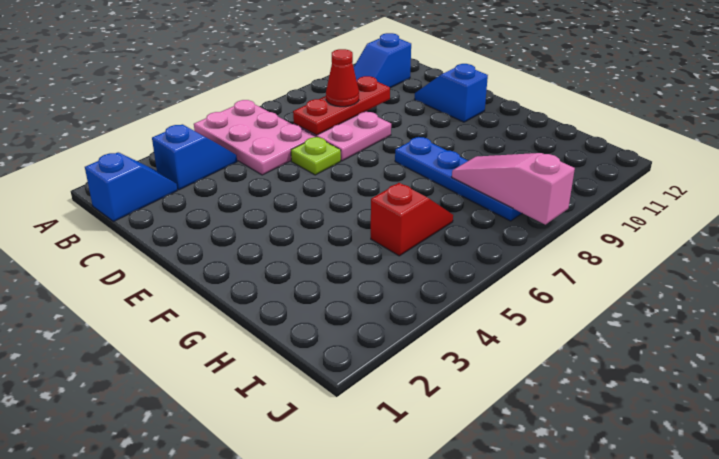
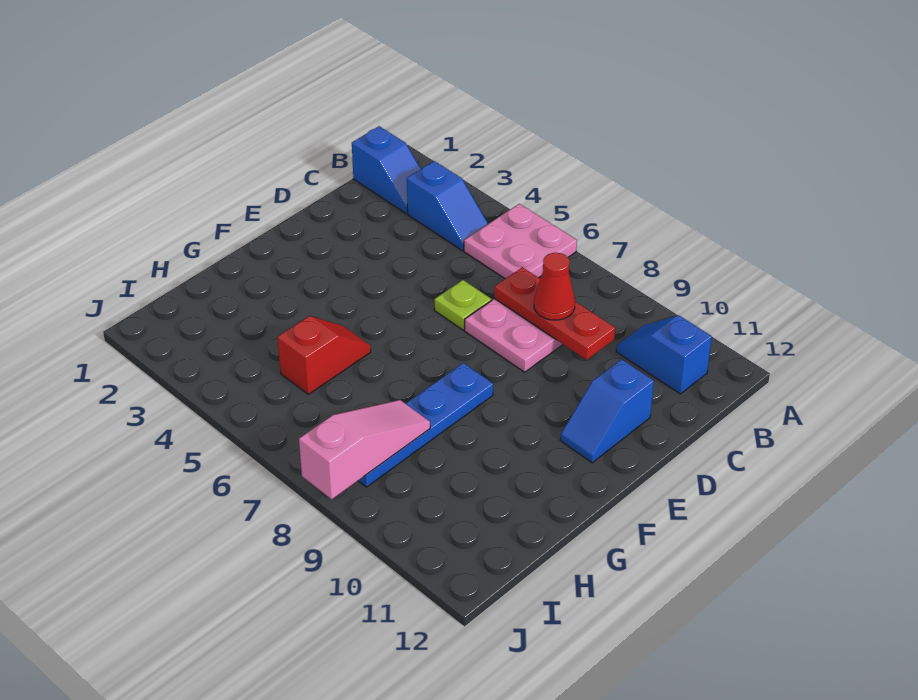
pink plate A5:C6 level 1 -> pink plate A5:B6 level 1
blue slope D11:E11 level 1 top E -> blue slope D11:E11 level 1 top D
red slope H5:H6 level 1 top 5 -> red slope G5:H5 level 1 top H

